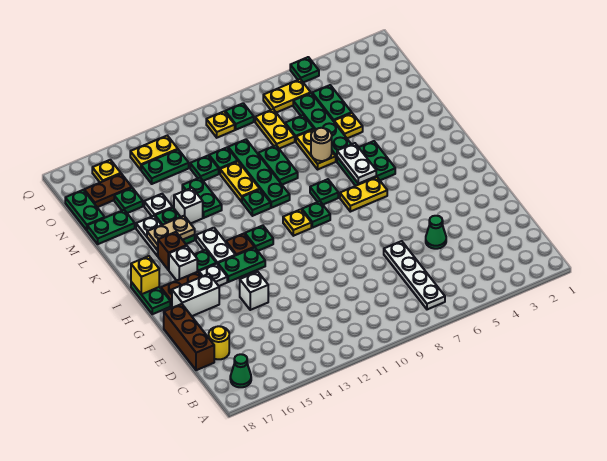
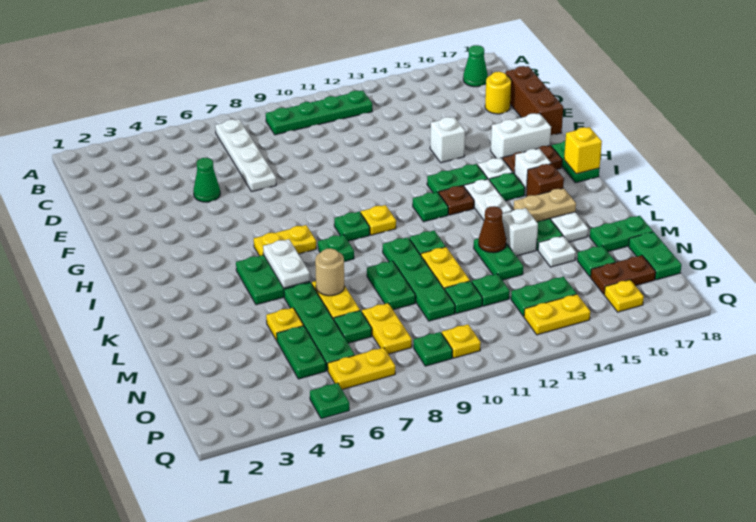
none -> green plate B9:B12 level 1
none -> brown cone L13 level 2

